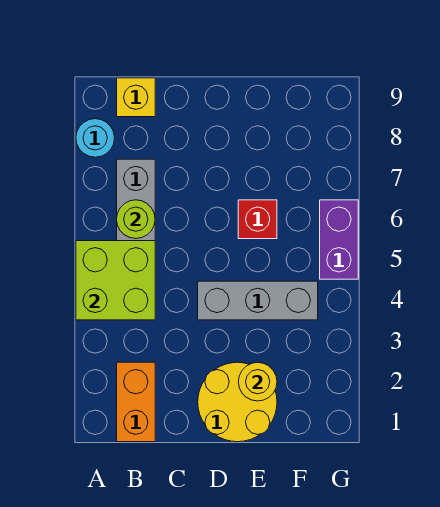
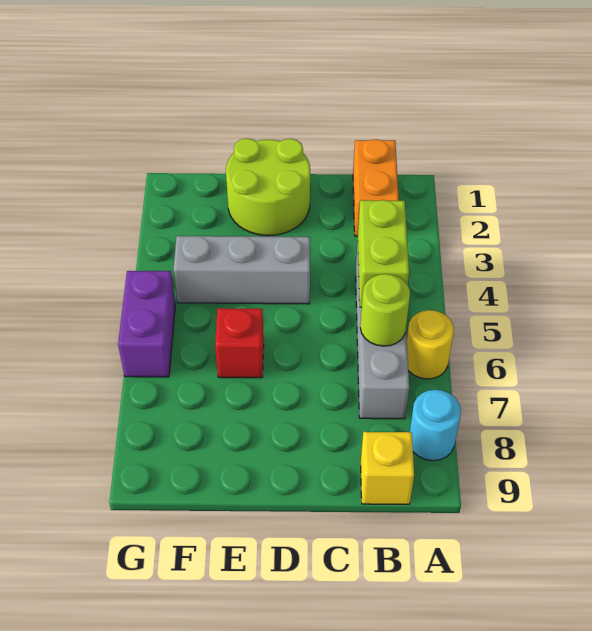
lime brick A4:B5 level 2 -> lime brick B4:B5 level 2
yellow round brick D1:E2 level 1 -> lime round brick D1:E2 level 1
yellow round brick E2 level 2 -> yellow round brick A6 level 1

